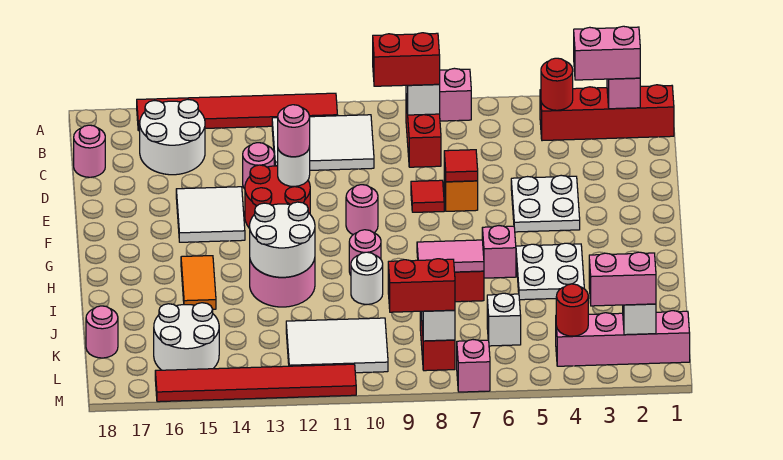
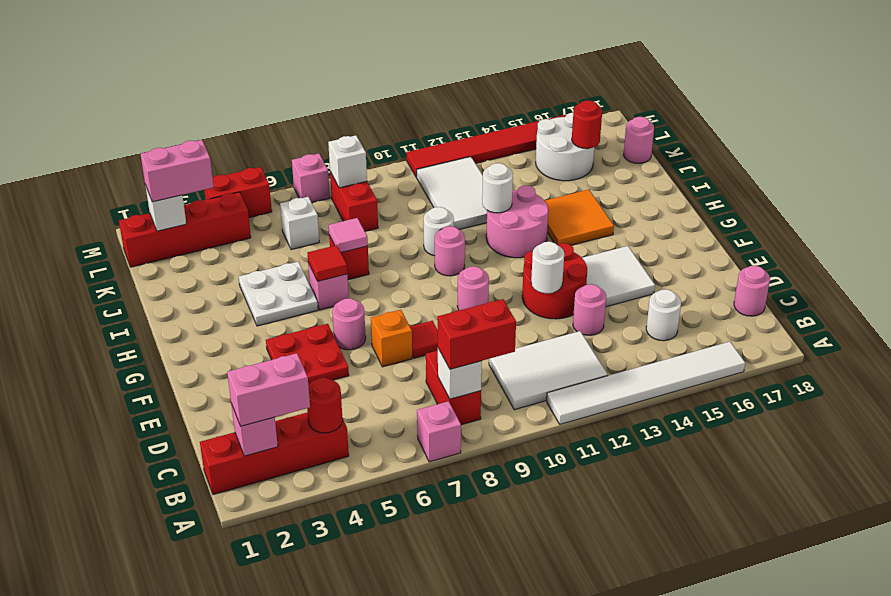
red tile A11:A16 level 1 -> white tile A11:A16 level 1
white round brick B15:C16 level 1 -> white round brick C15 level 1
white plate E4:F5 level 1 -> red plate E4:F5 level 1
red tile E7 level 2 -> red tile H6 level 2
pink round brick E12 level 3 -> pink round brick F6 level 1
white round brick H12:I13 level 2 -> white round brick I12 level 2
orange tile H15:I15 level 1 -> orange tile H14:I15 level 1
pink tile I7:I8 level 2 -> pink tile I7 level 2
white tile K10:L12 level 1 -> white tile J11:L12 level 1
pink brick L1:L4 level 1 -> red brick L1:L4 level 1
red round brick L4 level 2 -> red round brick K16 level 2
red brick L8:L9 level 3 -> red brick M4:M5 level 1

